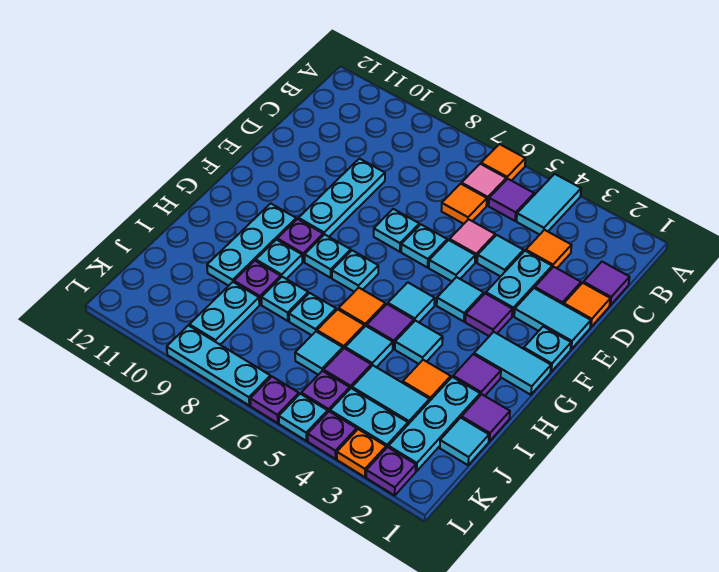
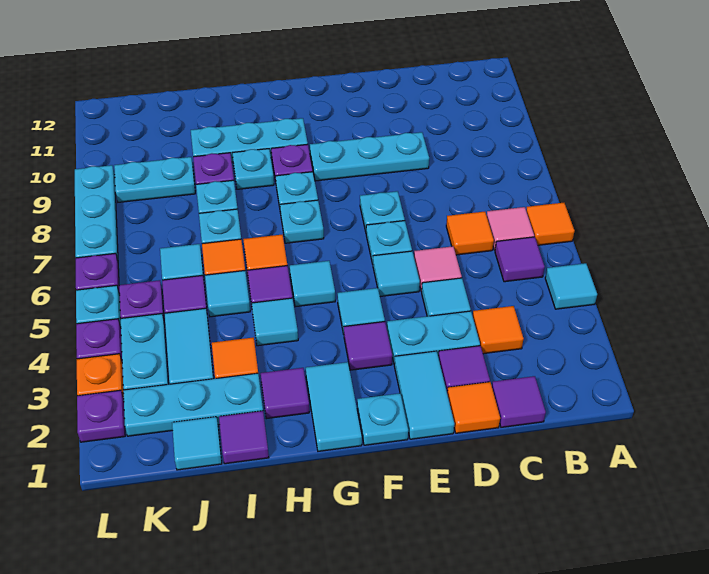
cyan tile A4:B4 level 1 -> cyan tile A4 level 1

